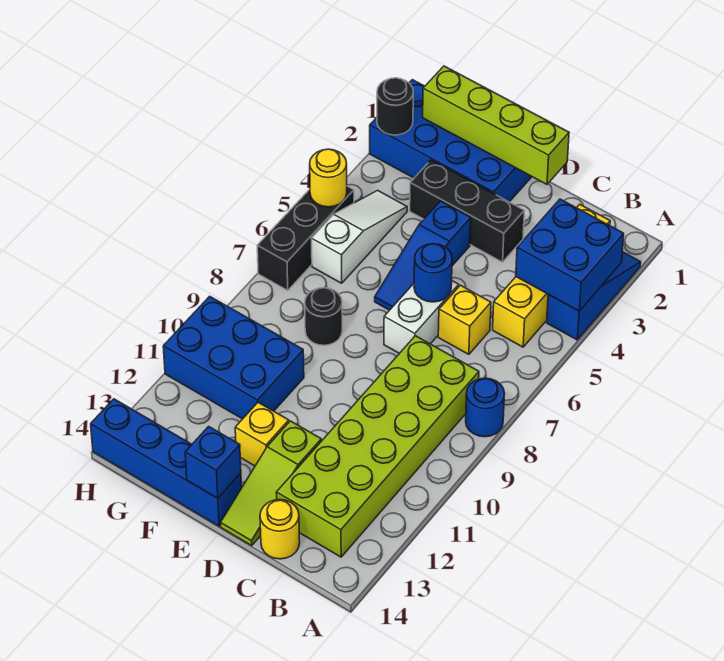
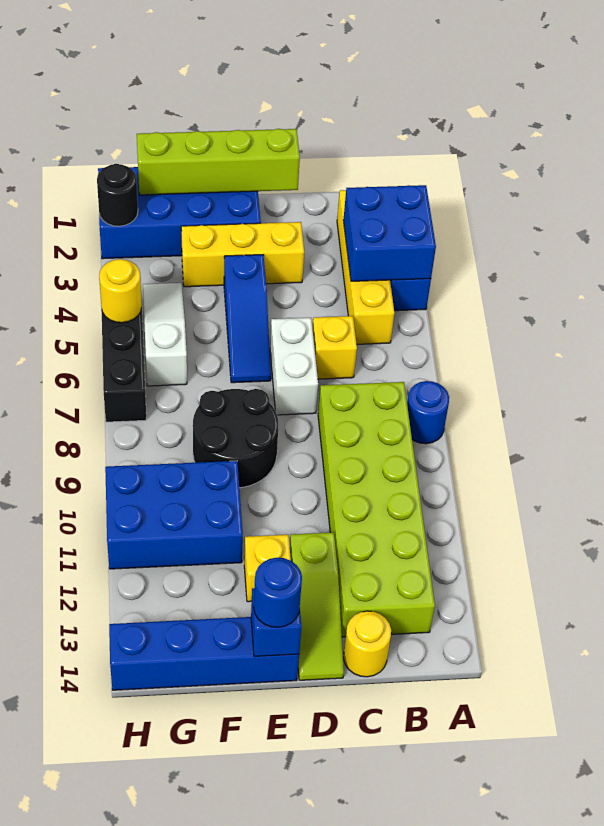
black brick D3:F3 level 1 -> yellow brick D3:F3 level 1
blue round brick D6 level 2 -> blue round brick E14 level 3
black round brick F8 level 1 -> black round brick E8:F9 level 1

